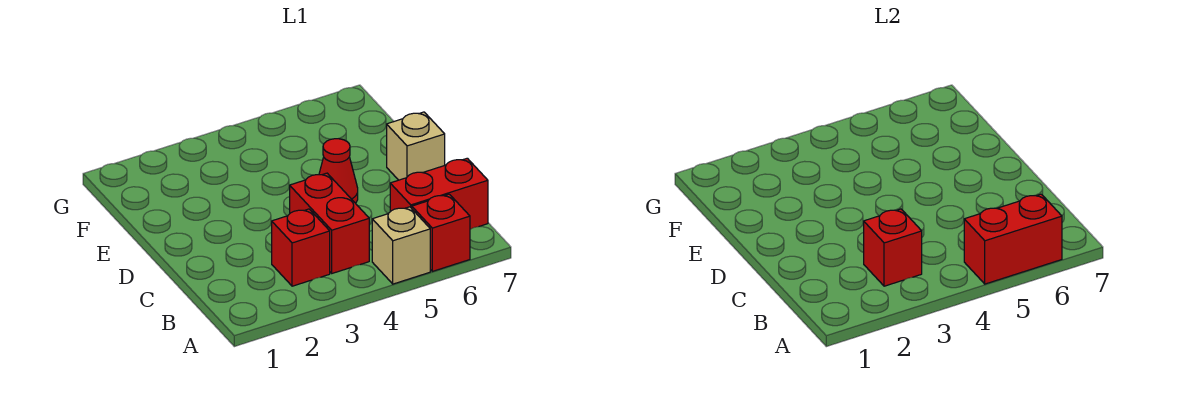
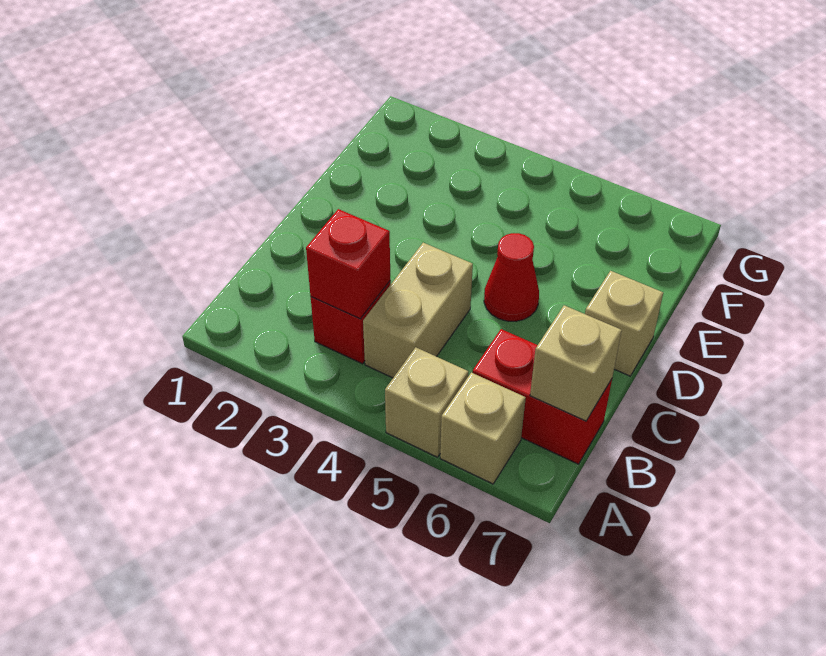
red brick A5:A6 level 2 -> none
red brick A6 level 1 -> tan brick A6 level 1
red brick B4:C4 level 1 -> tan brick B4:C4 level 1
none -> tan brick B7 level 2

